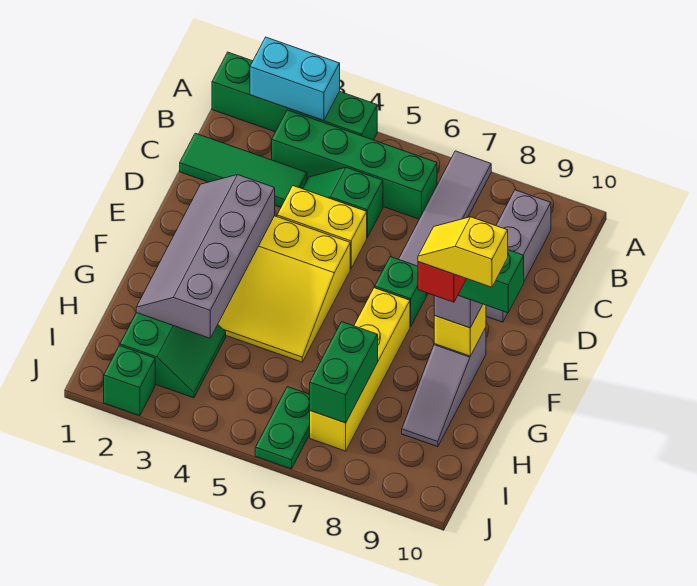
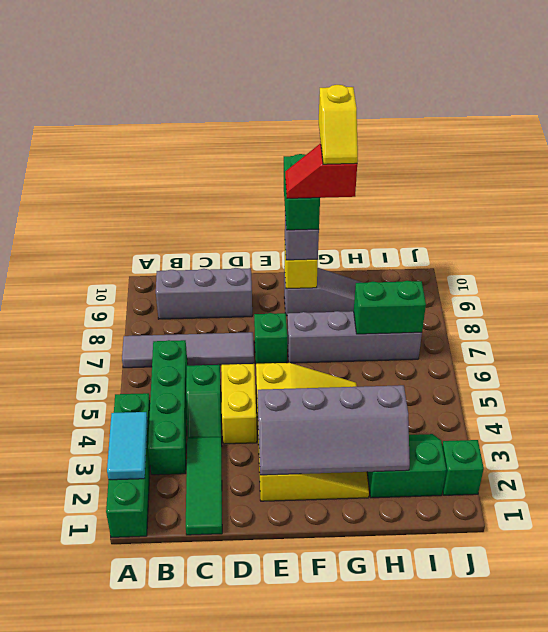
cyan brick A2:A3 level 2 -> cyan tile A2:A3 level 2
yellow brick F7:I7 level 1 -> grey brick F7:I7 level 1
green plate I6:J6 level 1 -> none

